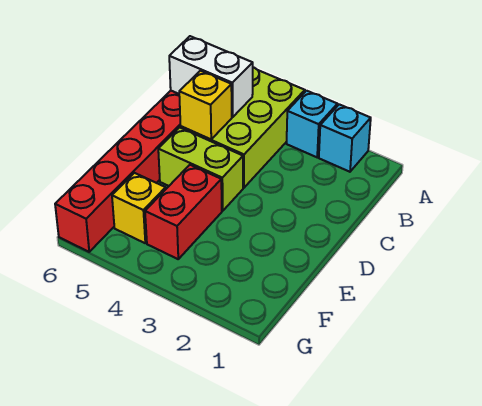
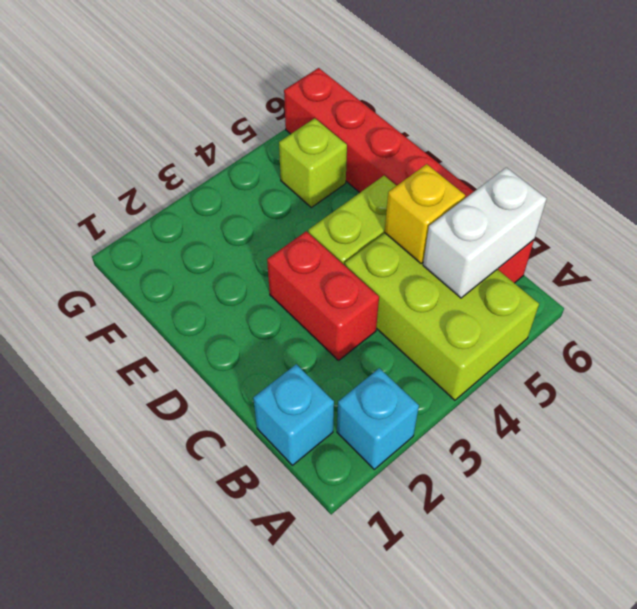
cyan brick A3 level 1 -> cyan brick B1 level 1
red brick E4:F4 level 1 -> red brick C3:D3 level 1
yellow brick F5 level 1 -> lime brick F5 level 1

